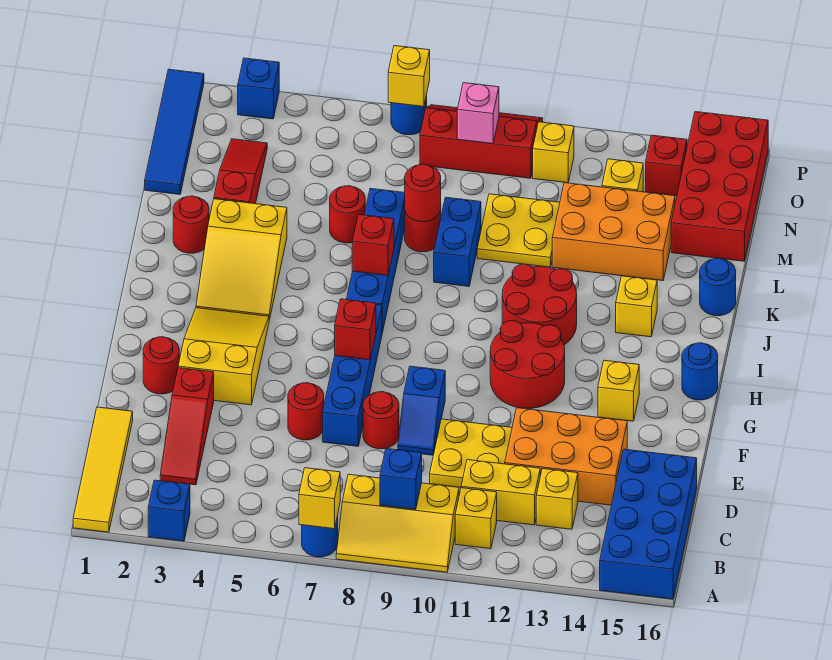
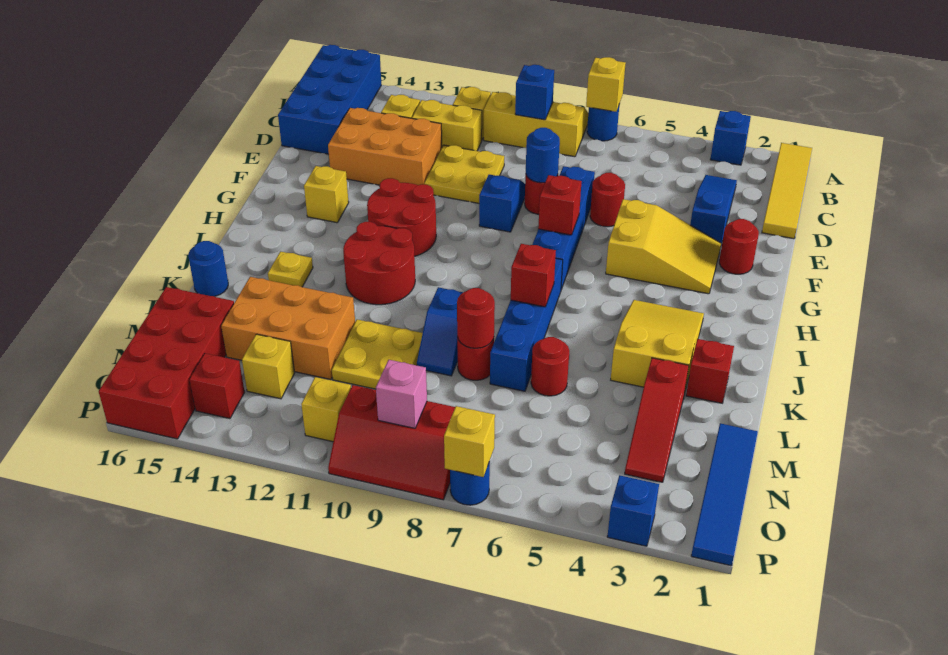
red slope C3:E3 level 1 top E -> blue slope C3:E3 level 1 top E
yellow slope F3:H4 level 1 top F -> yellow slope F3:G5 level 1 top 5
blue round brick H16 level 1 -> blue round brick E8 level 2
yellow brick J14 level 1 -> yellow plate J14 level 1
red round brick K2 level 1 -> red brick K2 level 1
blue brick K9:L9 level 1 -> blue slope K9:L9 level 1 top K

